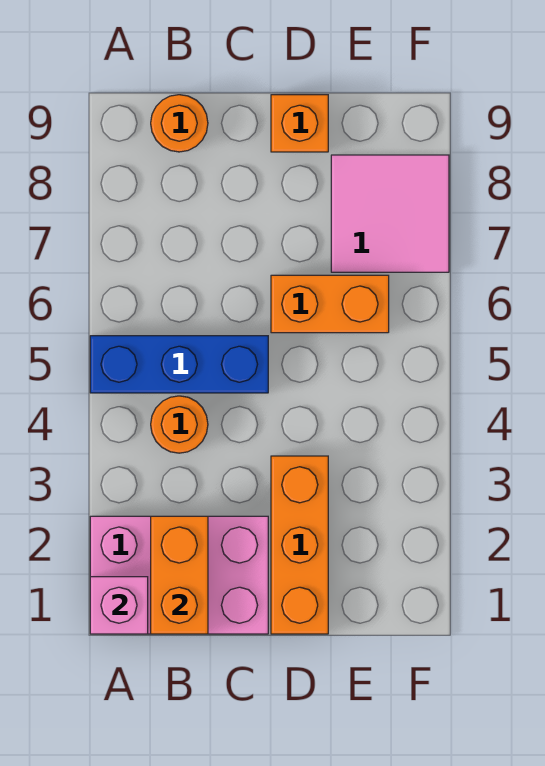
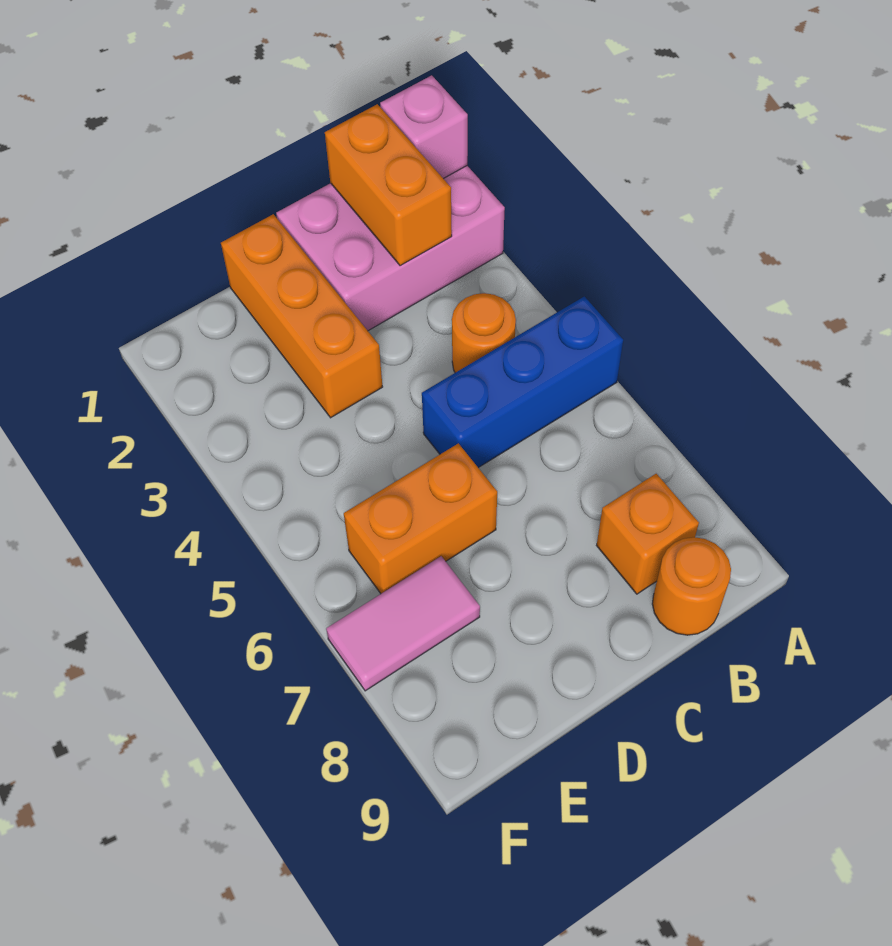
orange brick D9 level 1 -> orange brick B8 level 1
pink tile E7:F8 level 1 -> pink tile E7:F7 level 1

